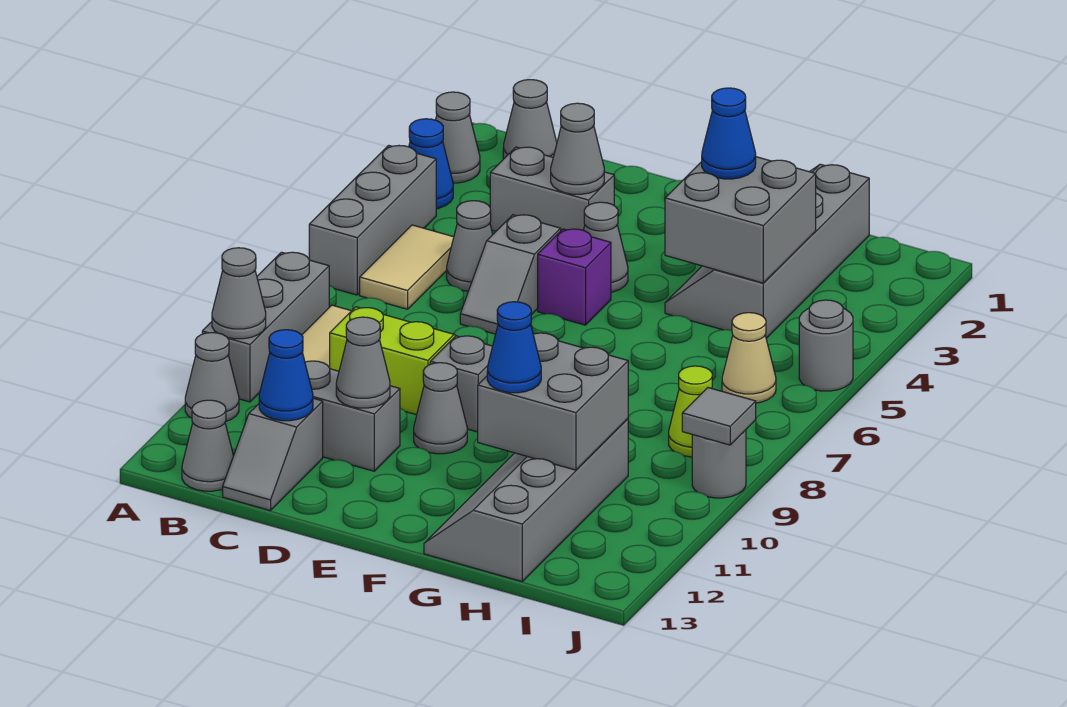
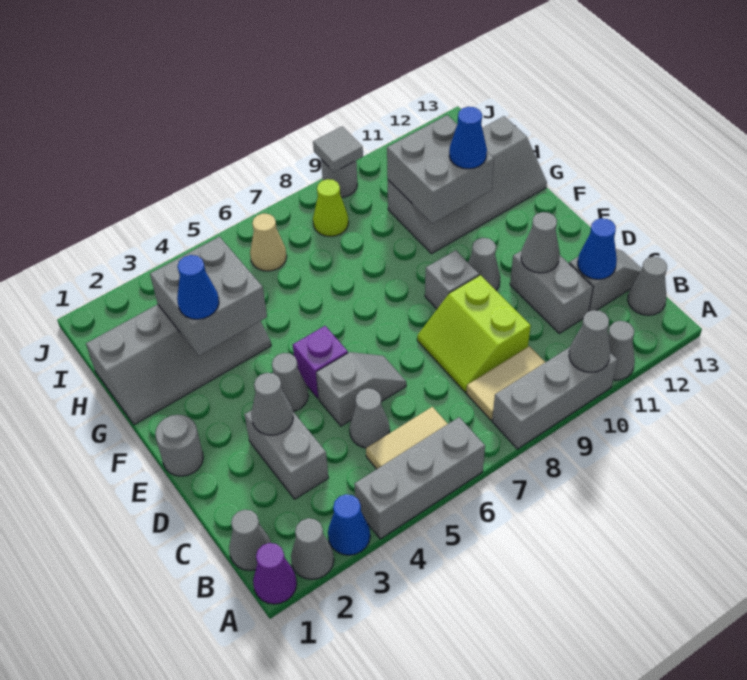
none -> purple cone A1 level 1
grey round brick J5 level 1 -> grey round brick E1 level 1

